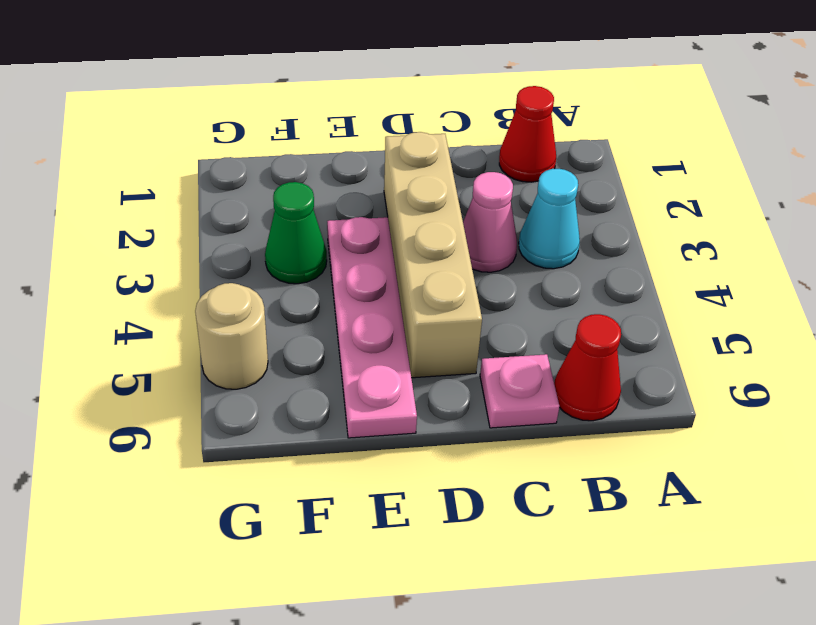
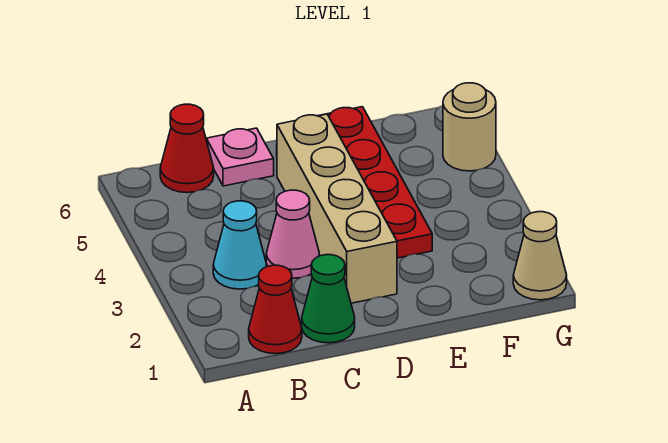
pink plate E3:E6 level 1 -> red plate E3:E6 level 1
green cone F3 level 1 -> green cone C1 level 1
none -> tan cone G1 level 1

